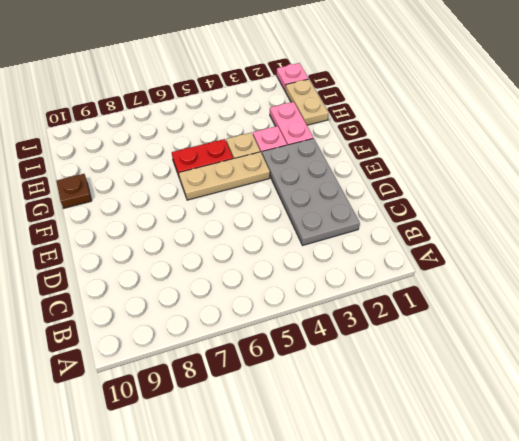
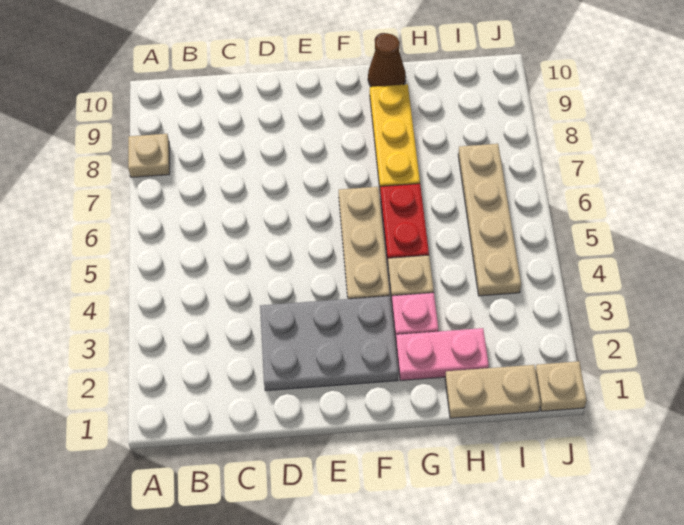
none -> tan plate A8 level 1
grey plate C2:F3 level 1 -> grey plate D2:F3 level 1
none -> yellow plate G7:G9 level 1
brown plate G10 level 1 -> brown cone G10 level 1
none -> tan plate I4:I7 level 1
pink plate J1 level 1 -> tan plate J1 level 1

